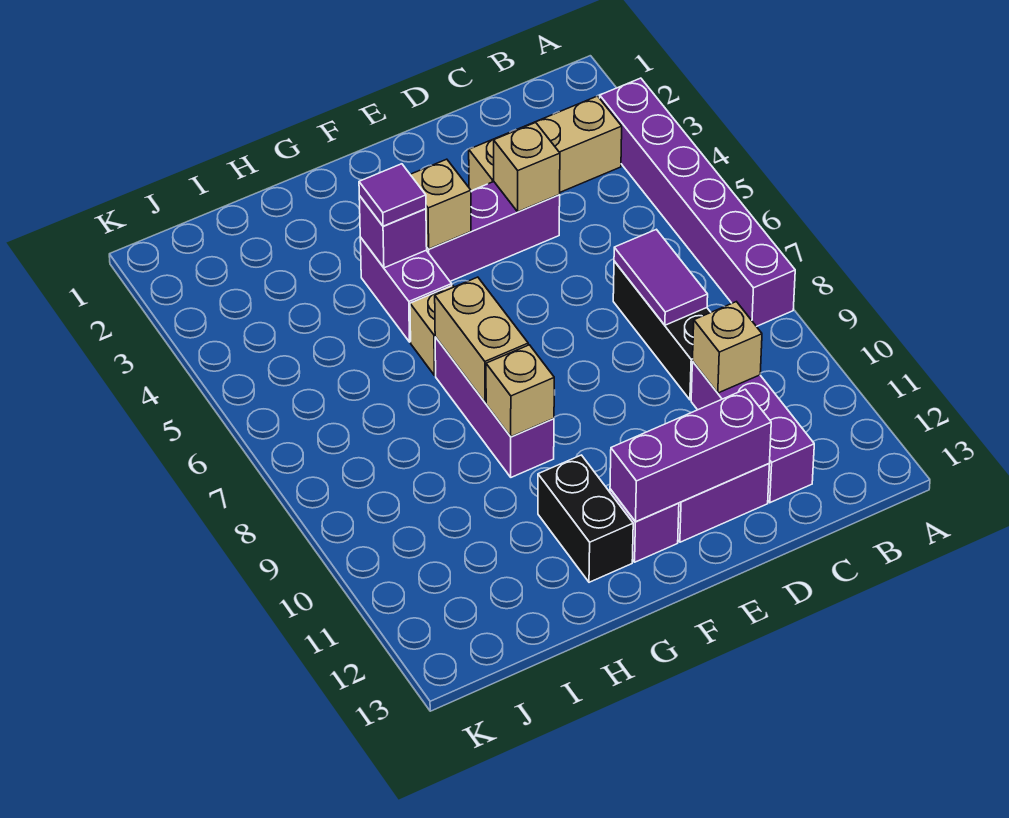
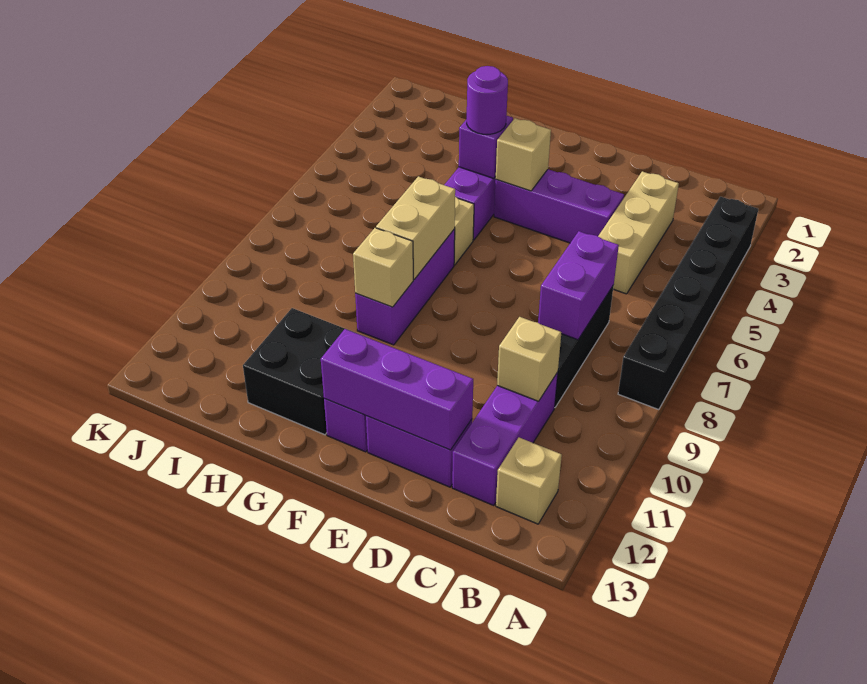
purple brick A3:A8 level 1 -> black brick A3:A8 level 1
tan brick B3:D3 level 1 -> tan brick C3:C5 level 1
purple tile C7:C8 level 2 -> purple brick C7:C8 level 2
tan brick D4 level 2 -> tan brick B12 level 1
purple tile G4 level 3 -> purple round brick G4 level 3
black brick G11:G12 level 1 -> black brick G11:H12 level 1

